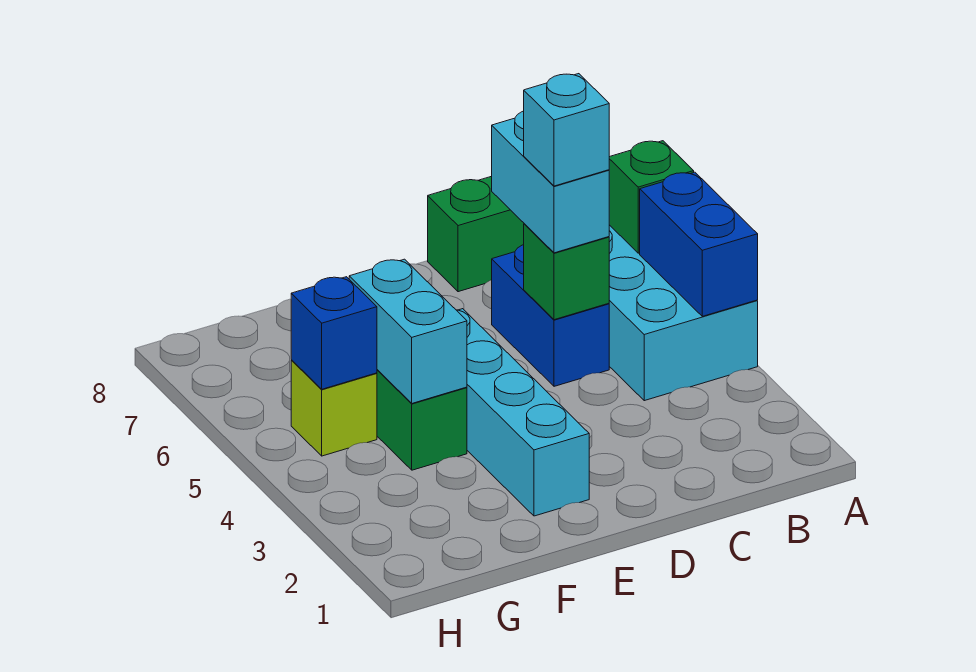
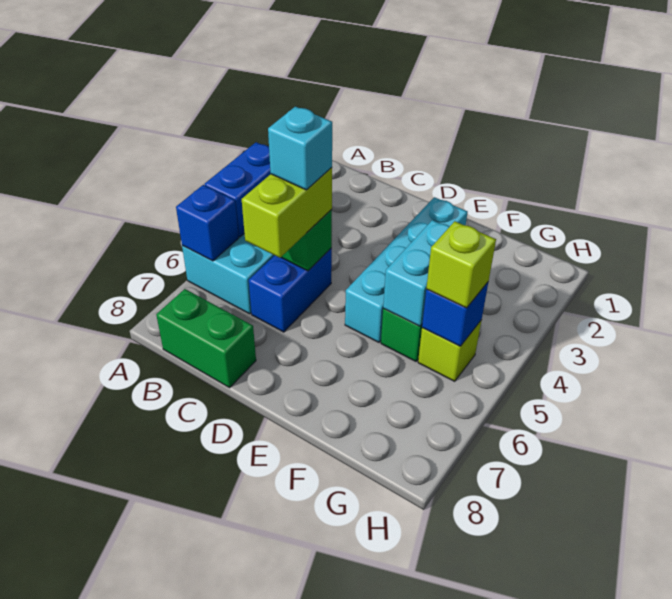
green brick A6 level 2 -> blue brick A6 level 2
cyan brick C5:C6 level 3 -> lime brick C5:C6 level 3
none -> lime brick G5 level 3

